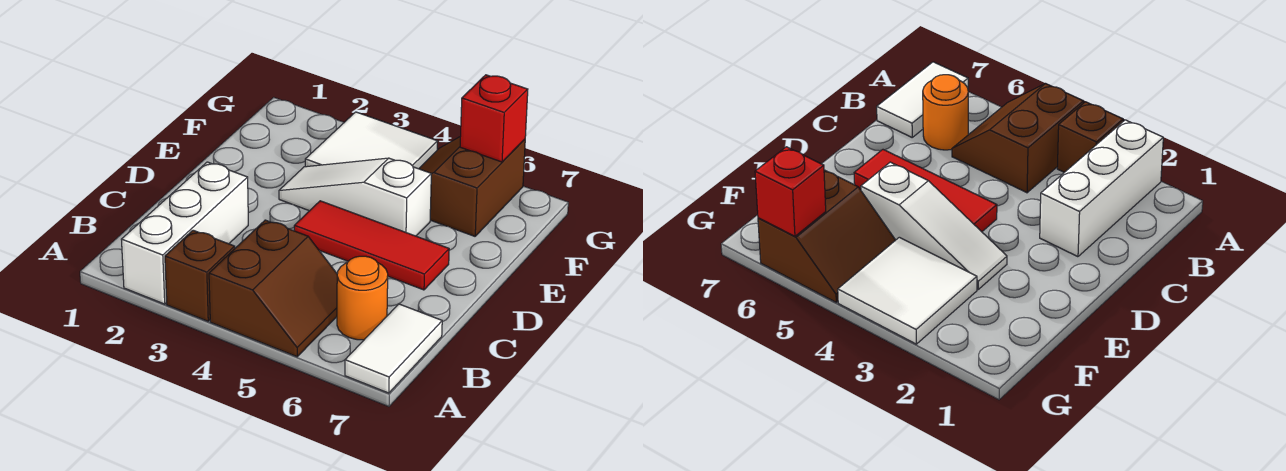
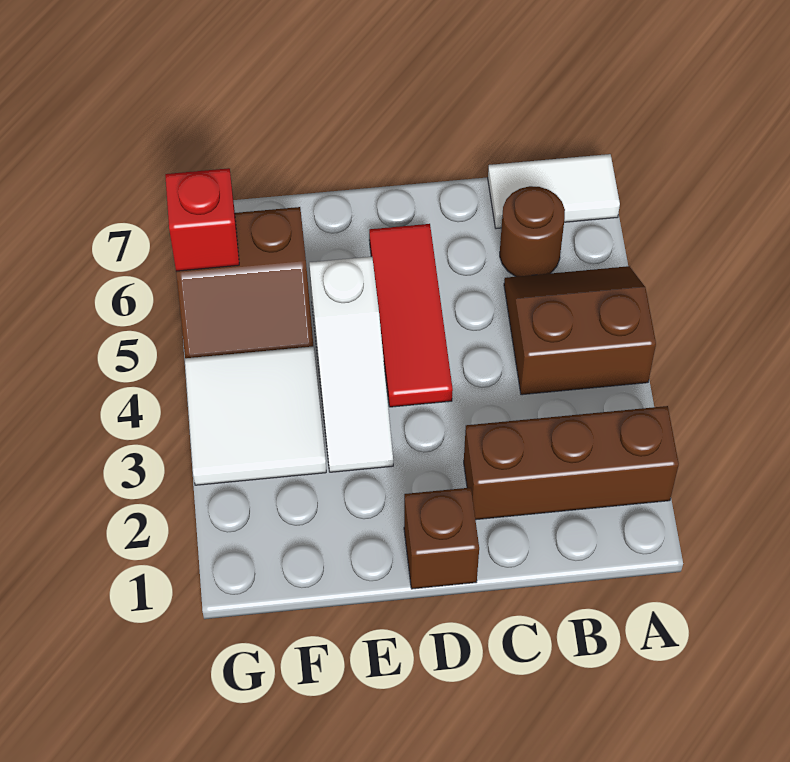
white brick A2:C2 level 1 -> brown brick A2:C2 level 1
brown brick A3 level 1 -> brown brick D1 level 1
orange round brick B6 level 1 -> brown round brick B6 level 1

